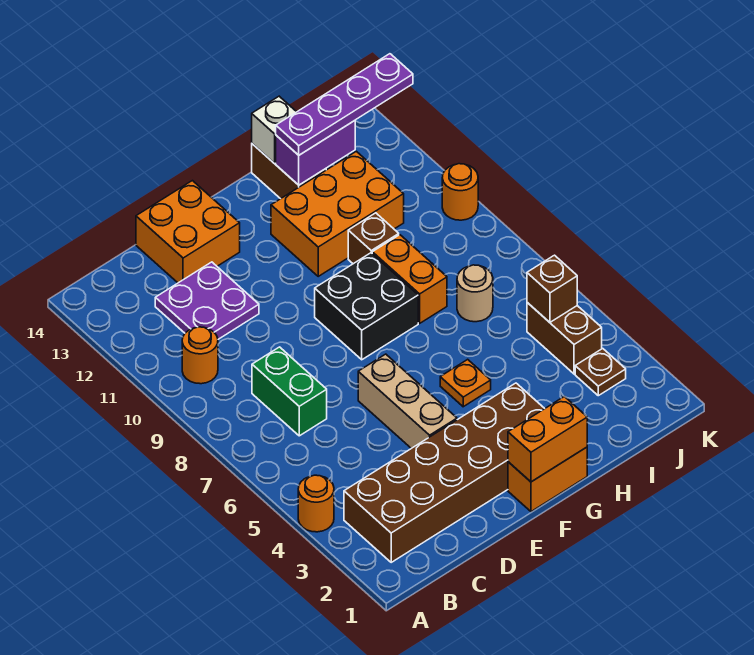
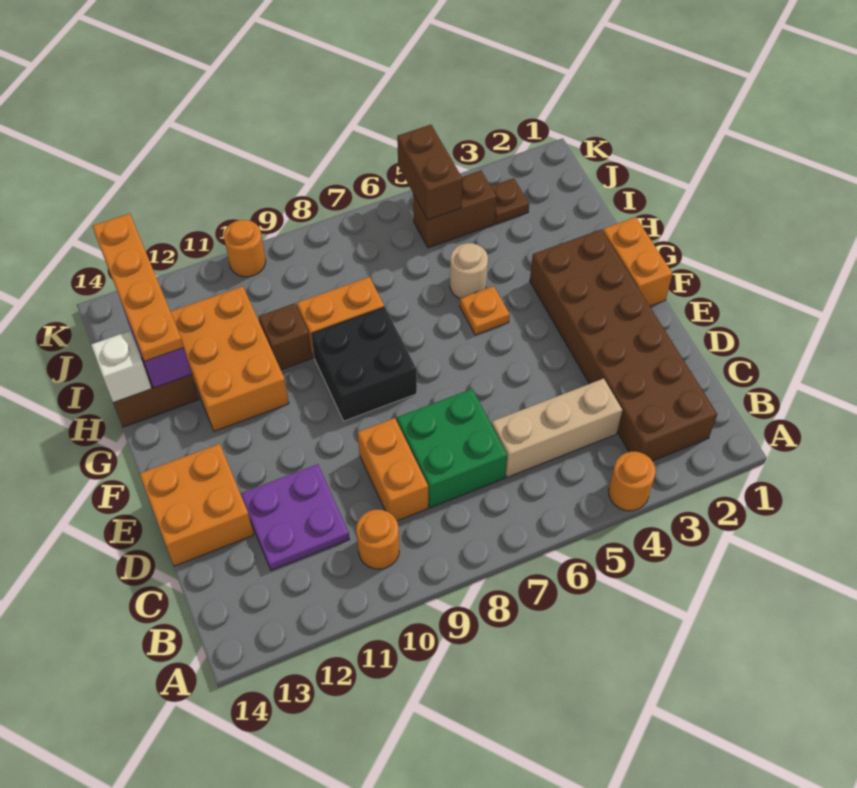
green brick C7:C8 level 1 -> green brick C7:D8 level 1
tan brick E4:E6 level 1 -> tan brick C4:C6 level 1
orange brick F1:G1 level 2 -> orange brick C9:D9 level 1
purple plate H13:K13 level 3 -> orange plate H13:K13 level 3
tan round brick I7 level 1 -> tan round brick H5 level 1
brown brick J5 level 2 -> brown brick J5:K5 level 2

